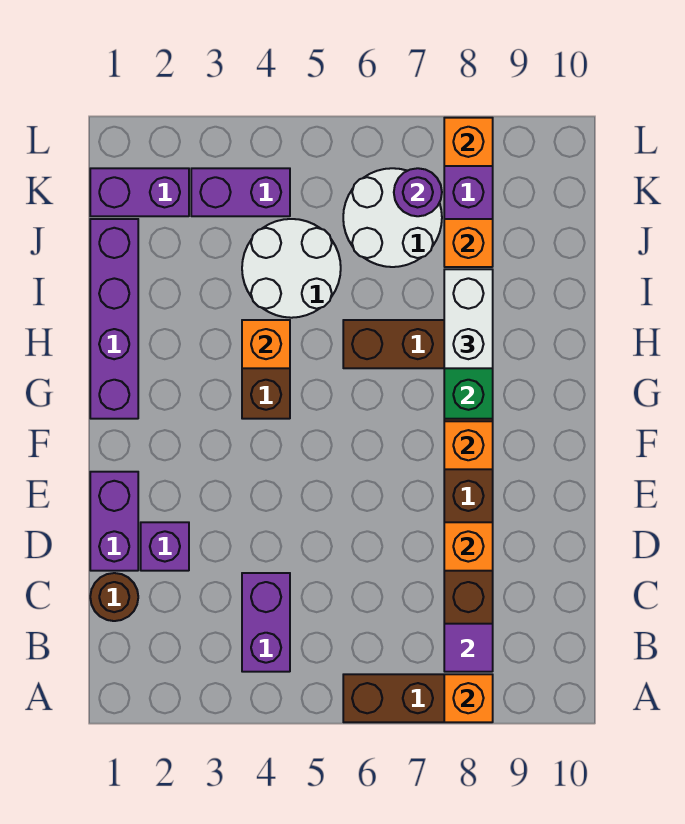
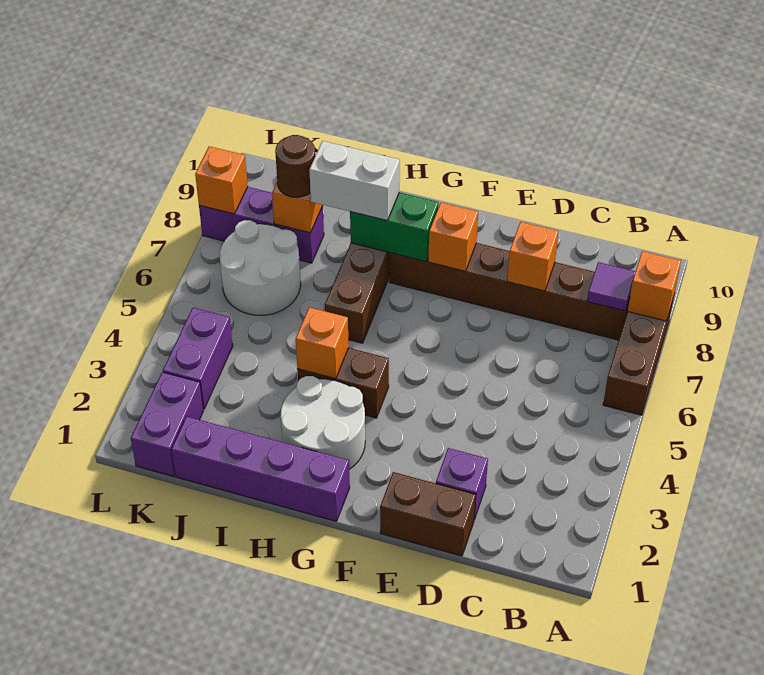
purple brick B4:C4 level 1 -> none
brown round brick C1 level 1 -> brown round brick J8 level 3
purple brick D1:E1 level 1 -> brown brick D1:E1 level 1
white round brick I4:J5 level 1 -> white round brick G2:H3 level 1
purple round brick K7 level 2 -> none

